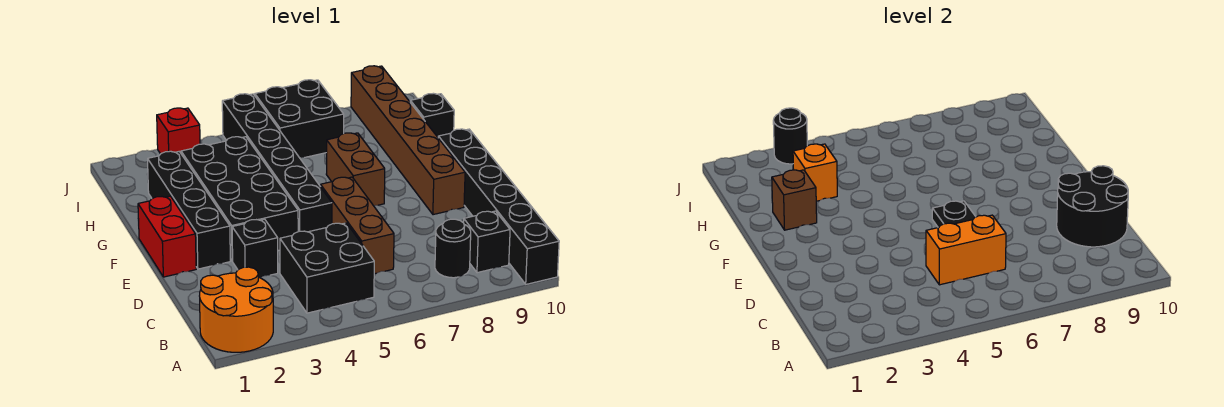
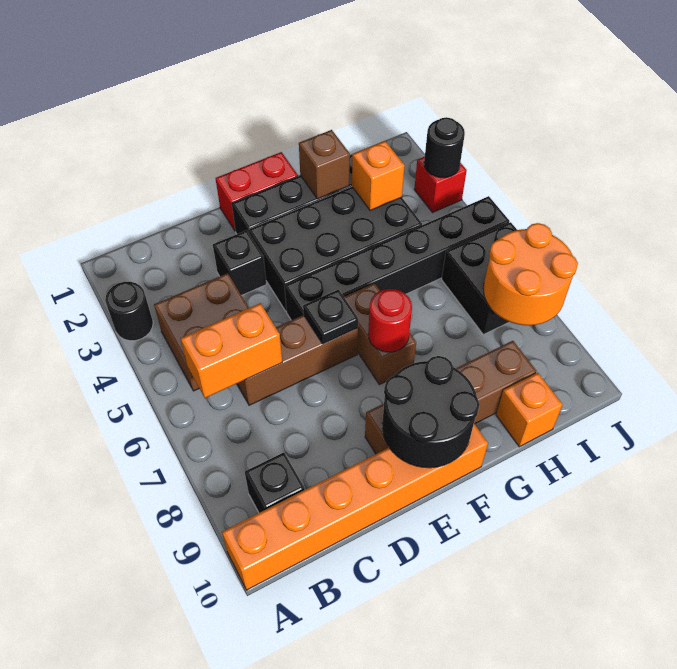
orange round brick A1:B2 level 1 -> orange round brick I7:J8 level 2
black brick A10:F10 level 1 -> orange brick A10:F10 level 1
black brick B4:C5 level 1 -> brown brick B4:C5 level 1
black round brick B8 level 1 -> black round brick A3 level 1
orange brick C5:C6 level 2 -> orange brick B6:C6 level 2
black round brick C9:D10 level 2 -> black round brick E9:F10 level 2
brown brick E9:J9 level 1 -> brown brick E9:H9 level 1
brown brick F7:G7 level 1 -> brown brick F6:F7 level 1
none -> red round brick F7 level 2
black brick H10 level 1 -> orange brick H10 level 1

